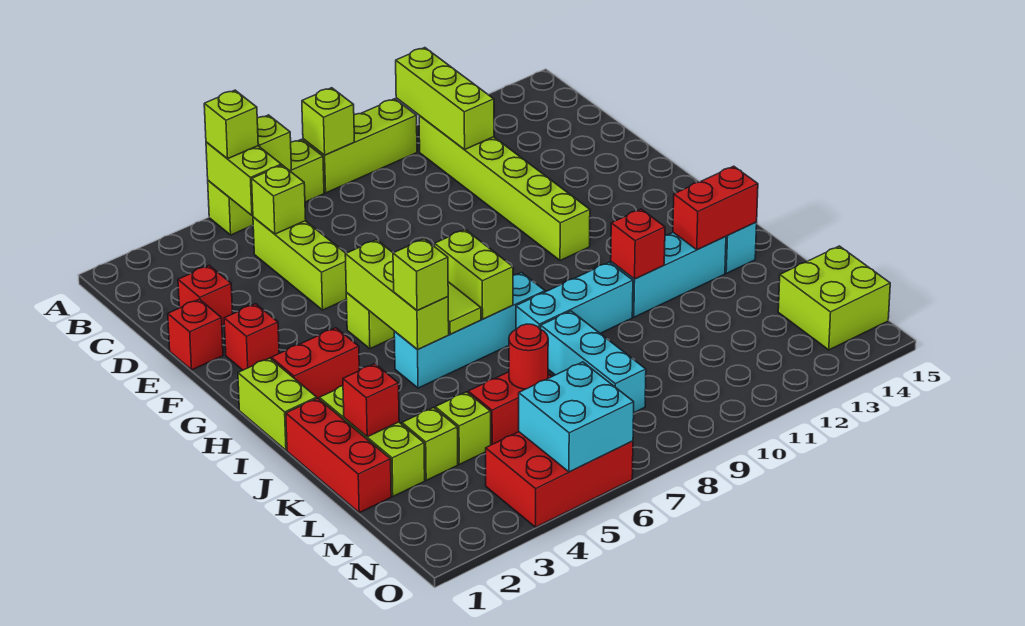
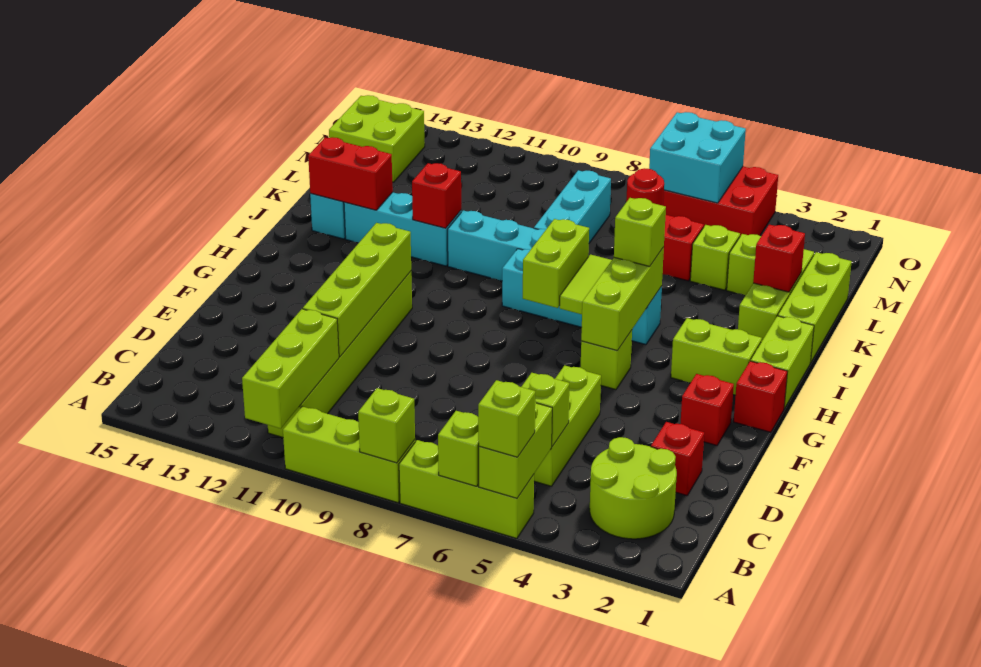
none -> lime round brick B2:C3 level 1
none -> lime brick D11:G11 level 2
red brick E1 level 1 -> red brick G1 level 1
red brick H2:H3 level 1 -> lime brick H2:H3 level 1
red brick J1:L1 level 1 -> lime brick J1:L1 level 1

